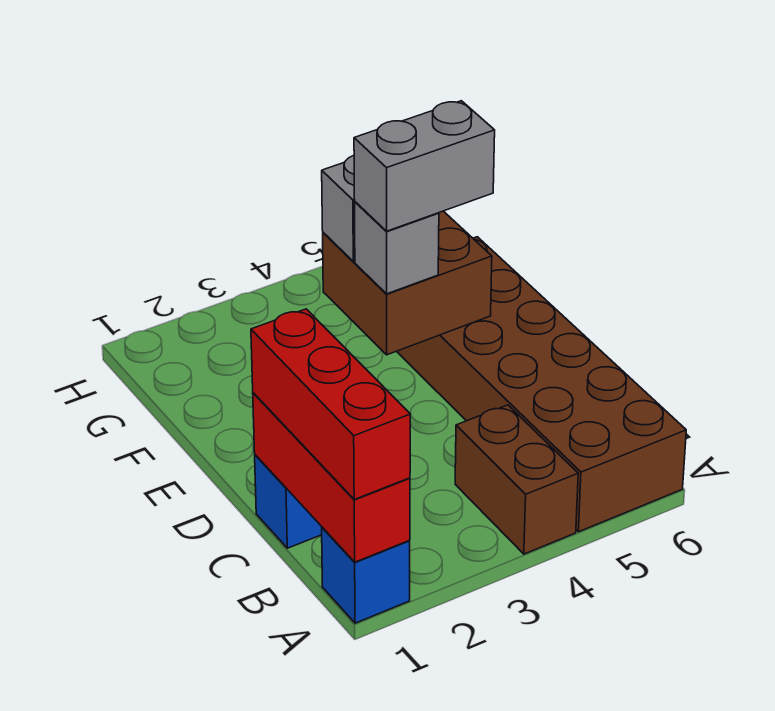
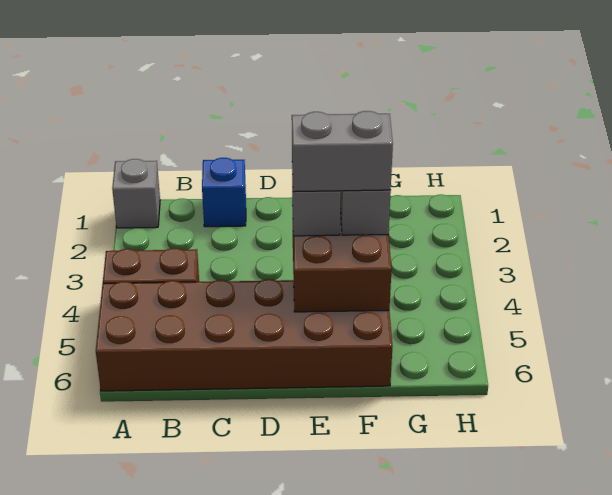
blue brick A1 level 1 -> grey brick A1 level 1
red brick A1:C1 level 2 -> none
red brick A1:C1 level 3 -> none
grey brick E4:E5 level 4 -> grey brick E4:F4 level 4

